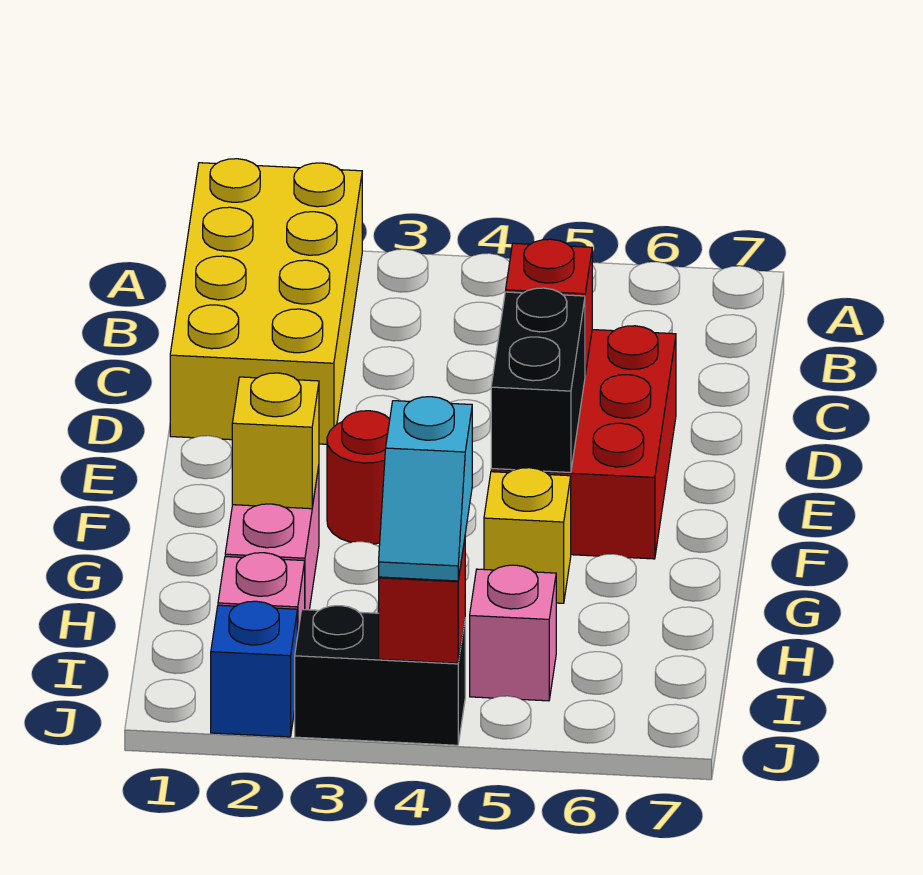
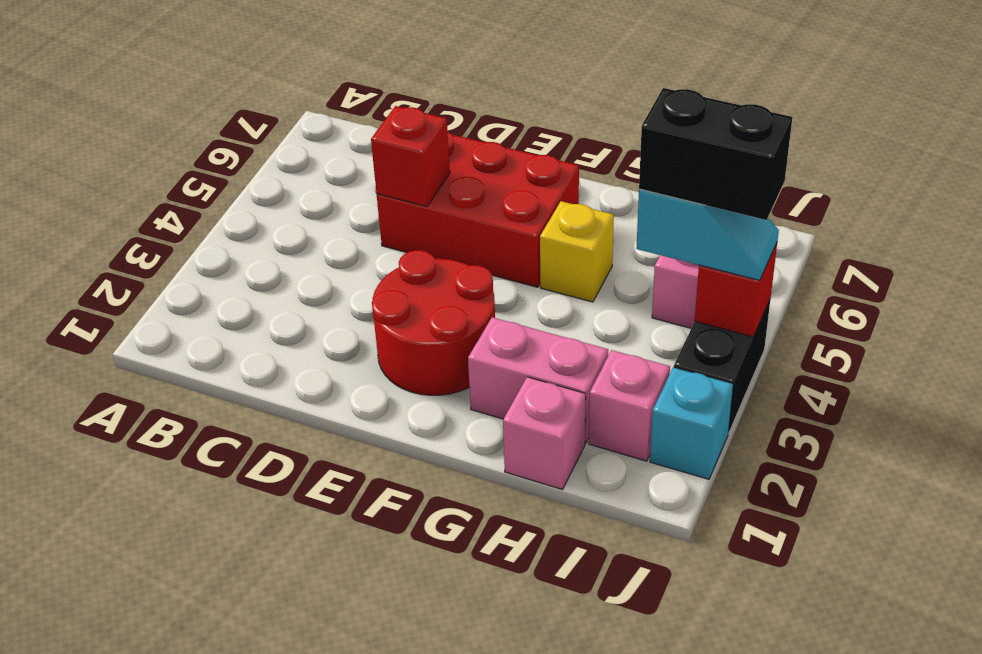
yellow brick A1:D2 level 1 -> none
black brick E5:F5 level 2 -> black brick I4:J4 level 4
red round brick F3 level 1 -> red round brick E2:F3 level 1
yellow brick G2 level 2 -> none
none -> pink brick H1 level 1
blue brick J2 level 1 -> cyan brick J2 level 1

